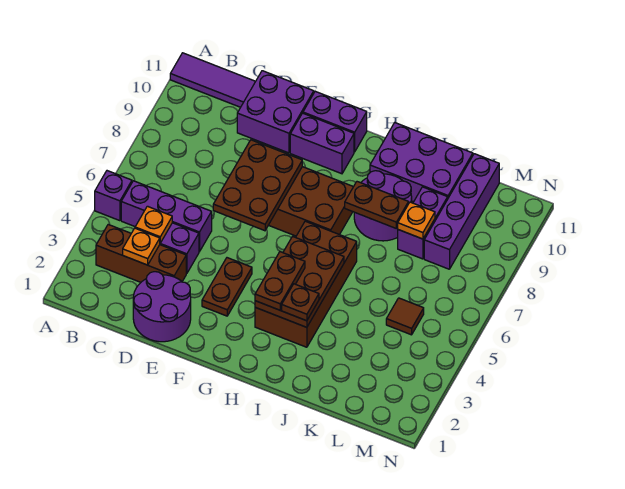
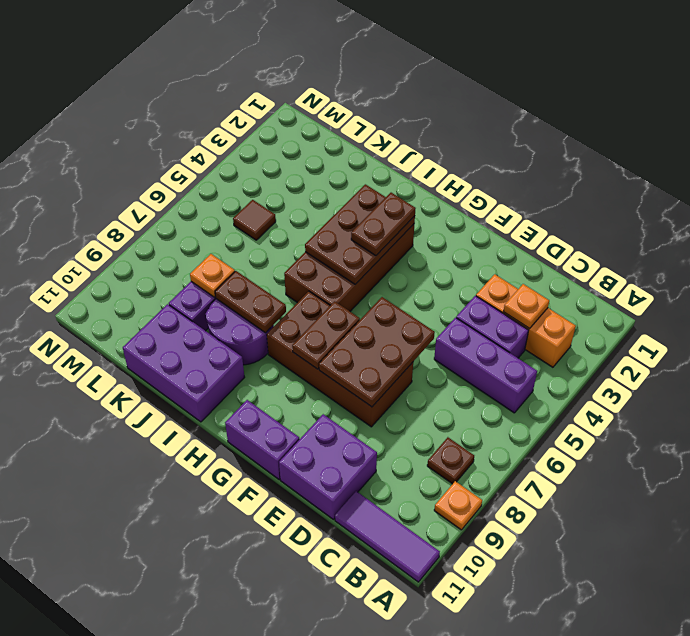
purple brick A5 level 1 -> none
brown brick B3:D3 level 1 -> orange brick B3:D3 level 1
orange plate C4 level 2 -> orange plate A9 level 1
purple round brick D1:E2 level 1 -> none
brown plate F3:F4 level 1 -> brown plate G7:G8 level 2
purple brick F10:G10 level 1 -> none
brown plate I3 level 3 -> brown plate B8 level 1
purple brick L8:L11 level 1 -> none

